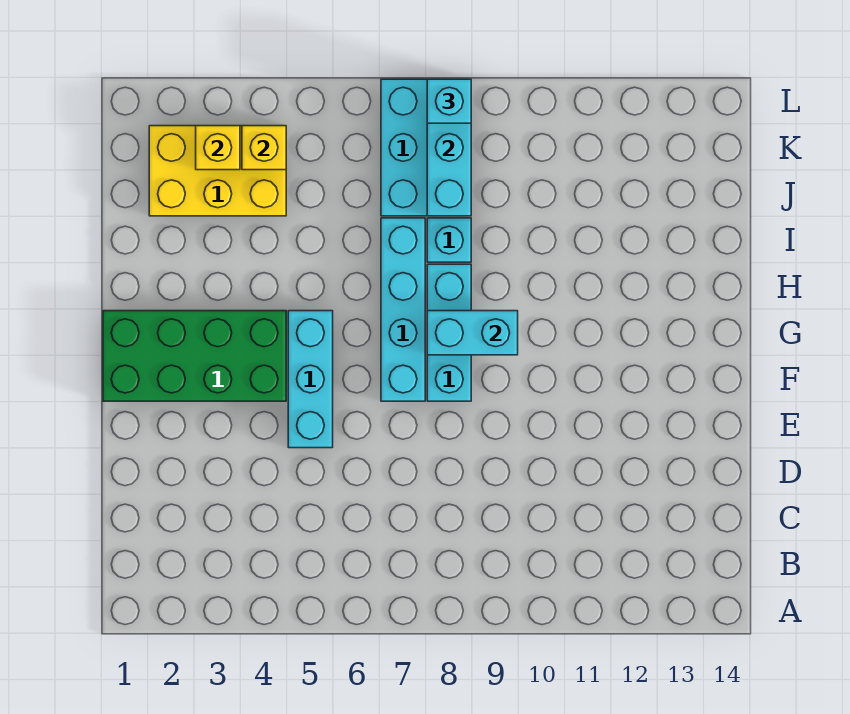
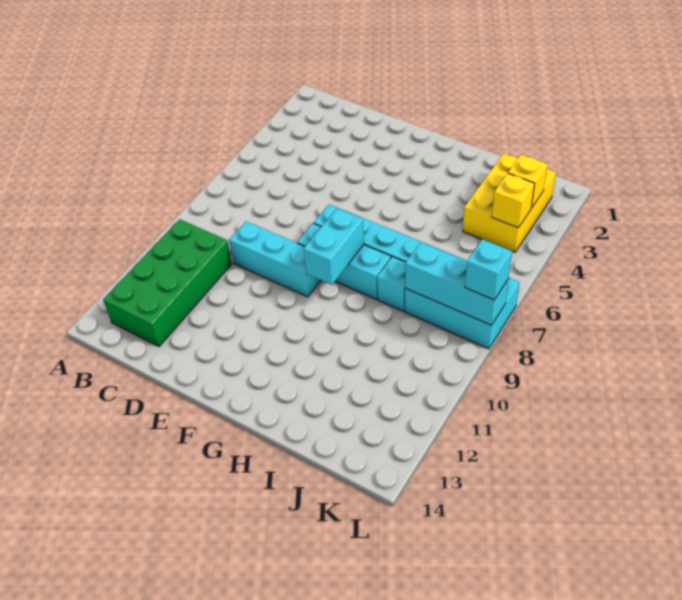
cyan brick E5:G5 level 1 -> cyan brick D9:F9 level 1
green brick F1:G4 level 1 -> green brick B10:C13 level 1

